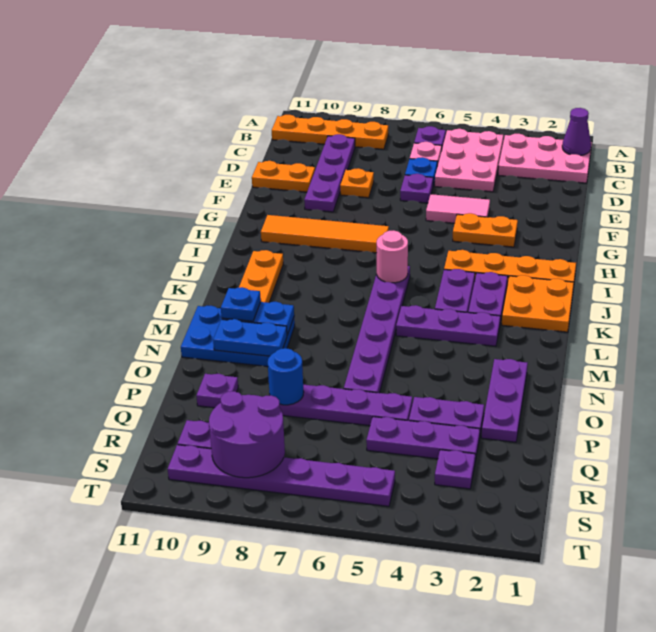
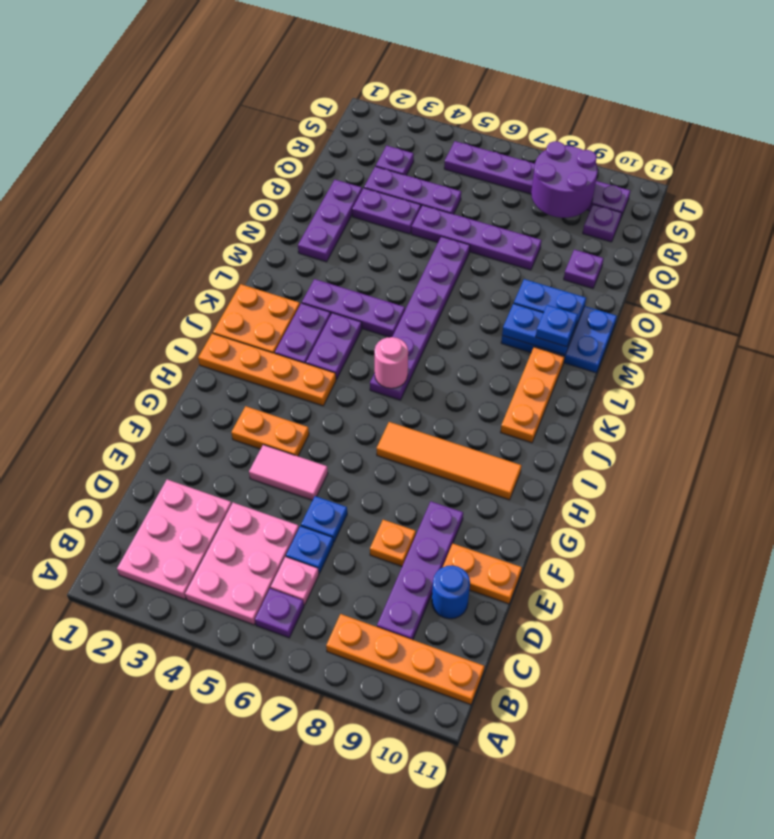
pink plate B1:C3 level 1 -> pink plate B2:D3 level 1
purple cone B1 level 2 -> none
purple plate E6 level 1 -> blue plate E6 level 1
blue round brick P8 level 2 -> blue round brick D10 level 1

